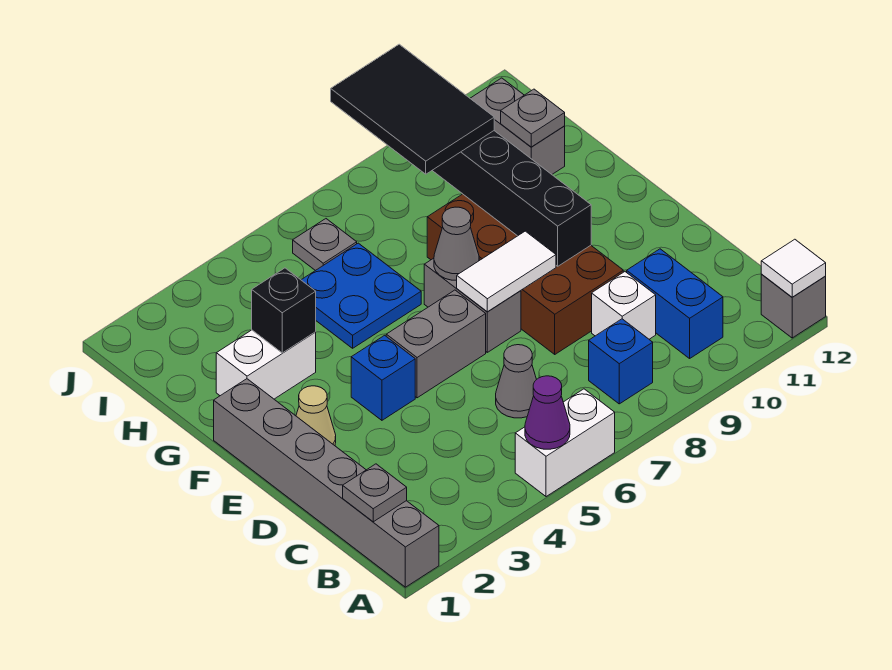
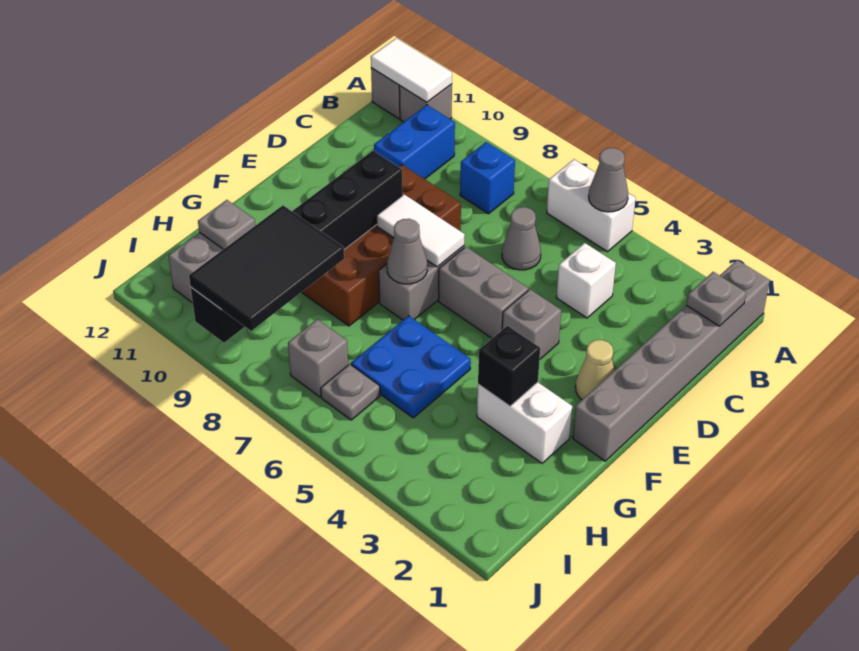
purple cone A5 level 2 -> grey cone A5 level 2
none -> grey brick A11 level 1
white tile A12 level 2 -> white tile A11:A12 level 2
white brick C9 level 1 -> white brick C4 level 1
blue brick E4 level 1 -> grey brick E4 level 1
none -> grey brick I7 level 1

